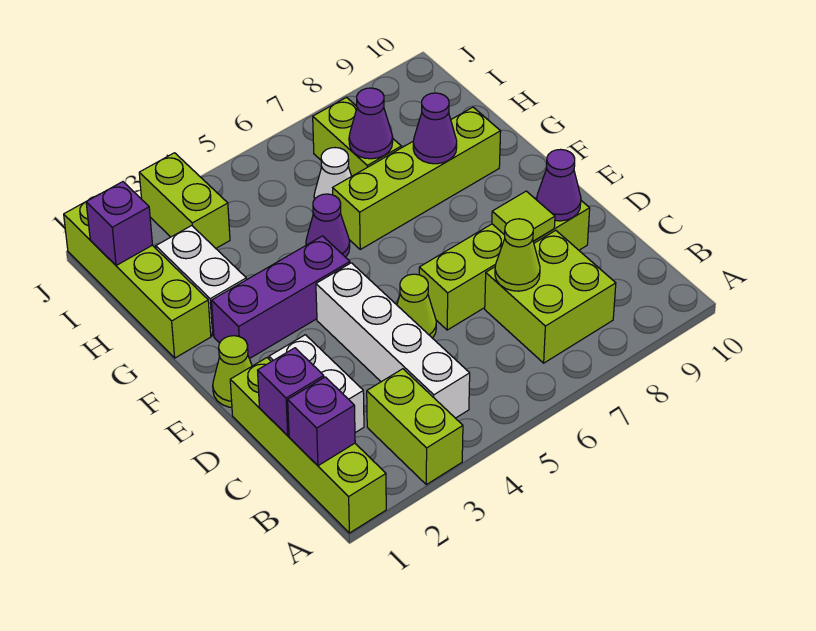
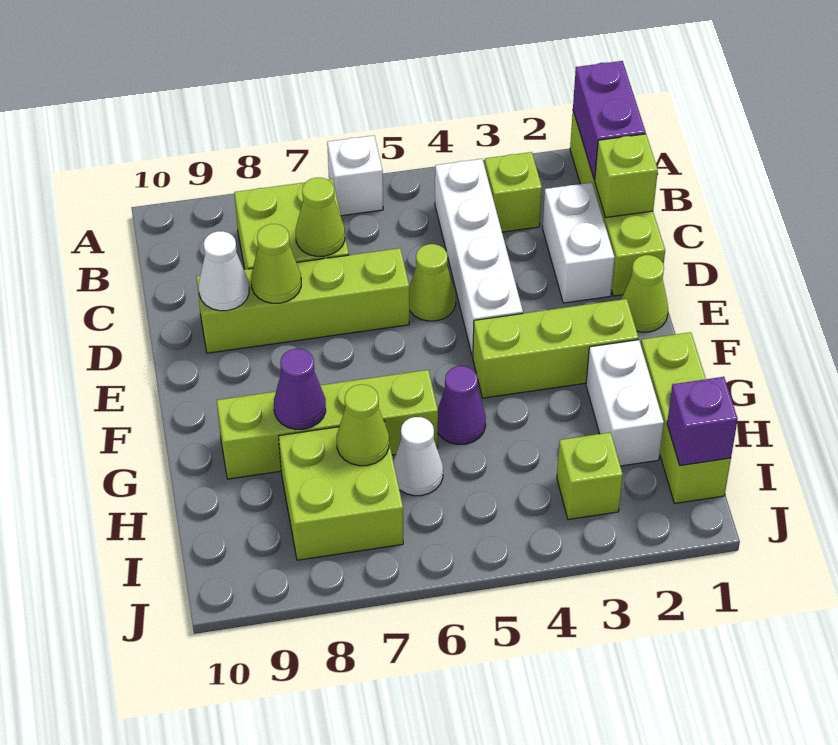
lime brick A3:B3 level 1 -> lime brick B3 level 1
none -> white brick A6 level 1
purple brick B1 level 2 -> purple brick A1:B1 level 2
purple brick C1 level 2 -> lime brick C1 level 2
lime tile D8 level 2 -> lime cone D8 level 2
purple cone D9 level 2 -> white cone D9 level 2
purple brick F2:F4 level 1 -> lime brick F2:F4 level 1
lime brick G1:J1 level 1 -> lime brick G1:I1 level 1
lime brick H7:I7 level 1 -> lime brick H7:I8 level 1
purple cone H7 level 2 -> lime cone H7 level 2
lime brick I3:J3 level 1 -> lime brick I3 level 1

